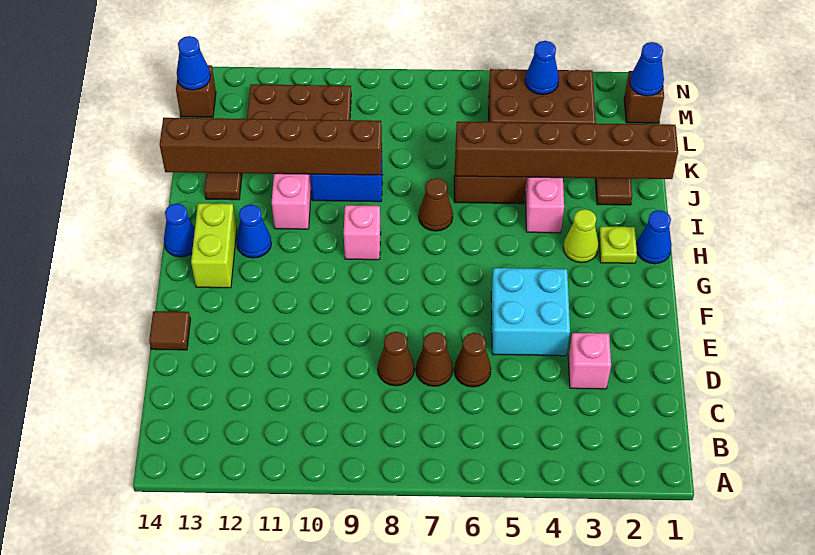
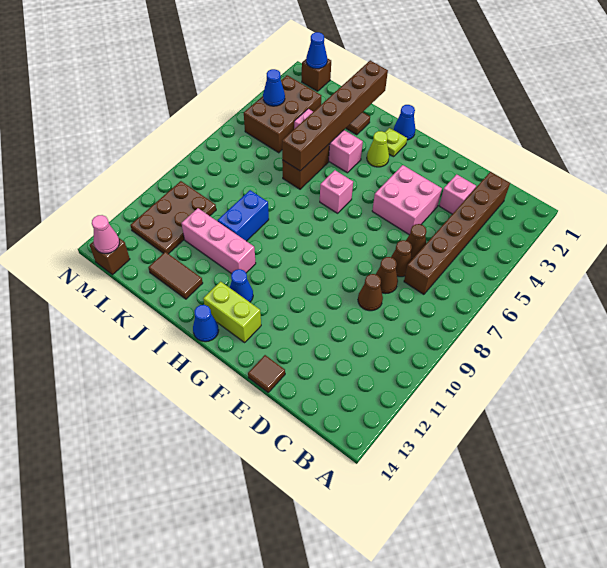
cyan brick E4:F5 level 1 -> pink brick E4:F5 level 1
pink brick H9 level 1 -> pink brick H6 level 1
brown cone I7 level 1 -> brown cone D9 level 1
brown brick J9:J14 level 2 -> brown brick C2:C7 level 1
blue cone M14 level 2 -> pink cone M14 level 2

